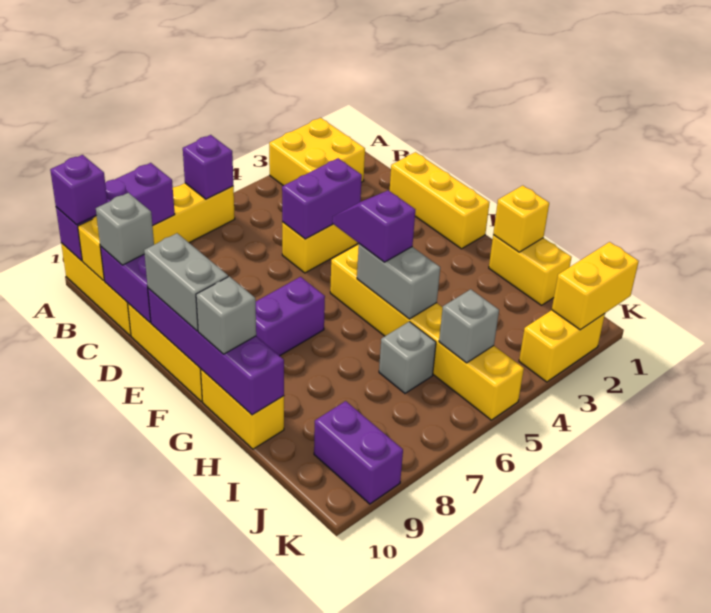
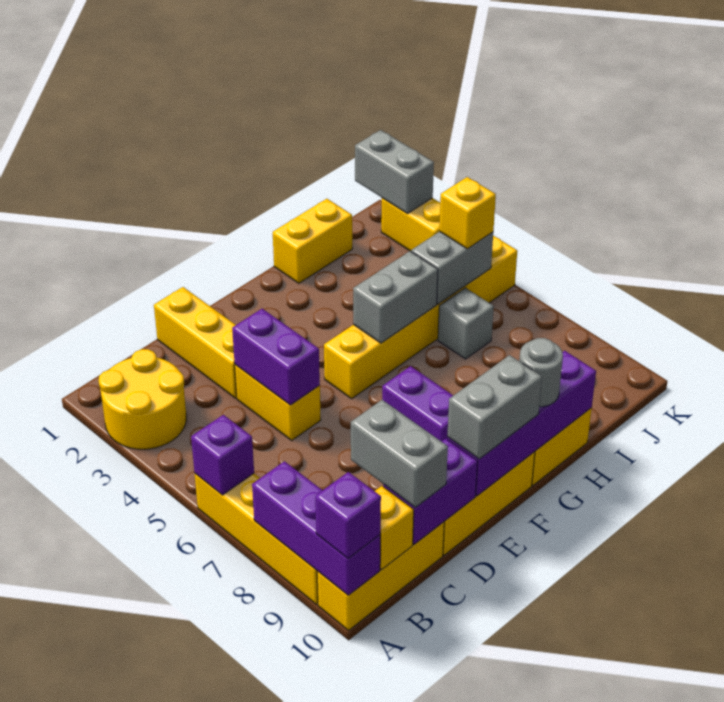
yellow brick A2:B3 level 1 -> yellow round brick A2:B3 level 1
grey brick C10 level 3 -> grey brick C9:C10 level 3
yellow brick D1:F1 level 1 -> yellow brick D1:D3 level 1
purple slope F5:G5 level 3 top G -> none
grey brick G10 level 3 -> grey round brick G10 level 3
yellow brick H1 level 2 -> yellow brick J5 level 3
grey brick J5 level 2 -> grey brick I5:J5 level 2
purple brick J9:K9 level 1 -> none
yellow brick K1:K2 level 2 -> grey brick K1:K2 level 2

